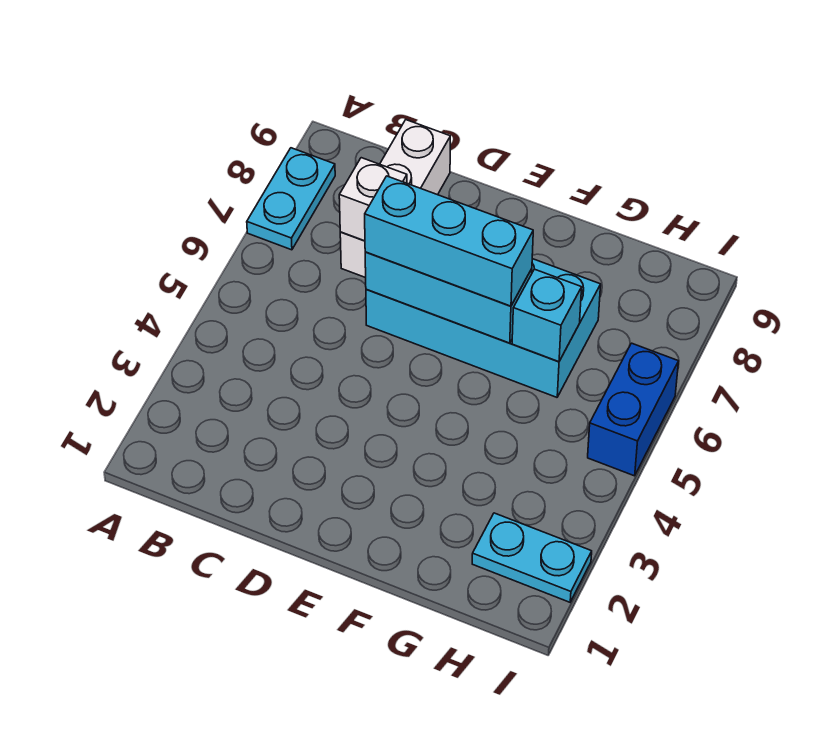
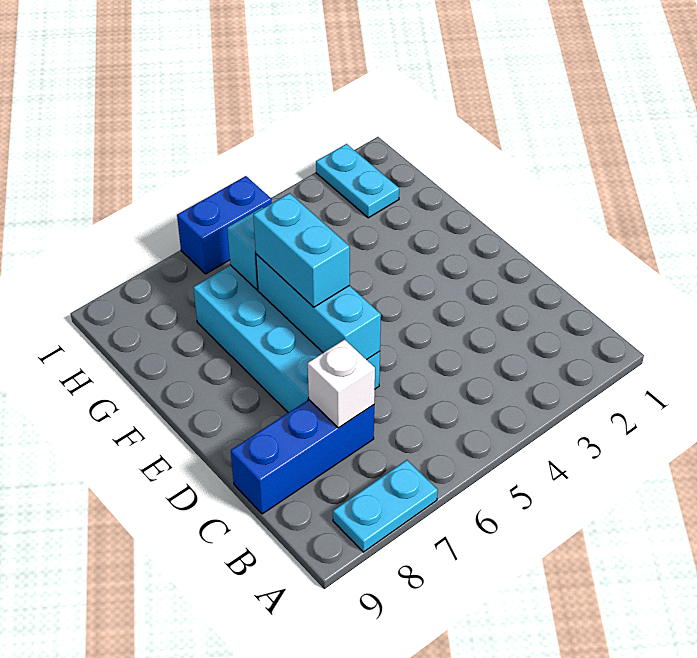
white brick C7:C9 level 1 -> blue brick C7:C9 level 1
cyan brick D6:F6 level 3 -> cyan brick E6:F6 level 3

